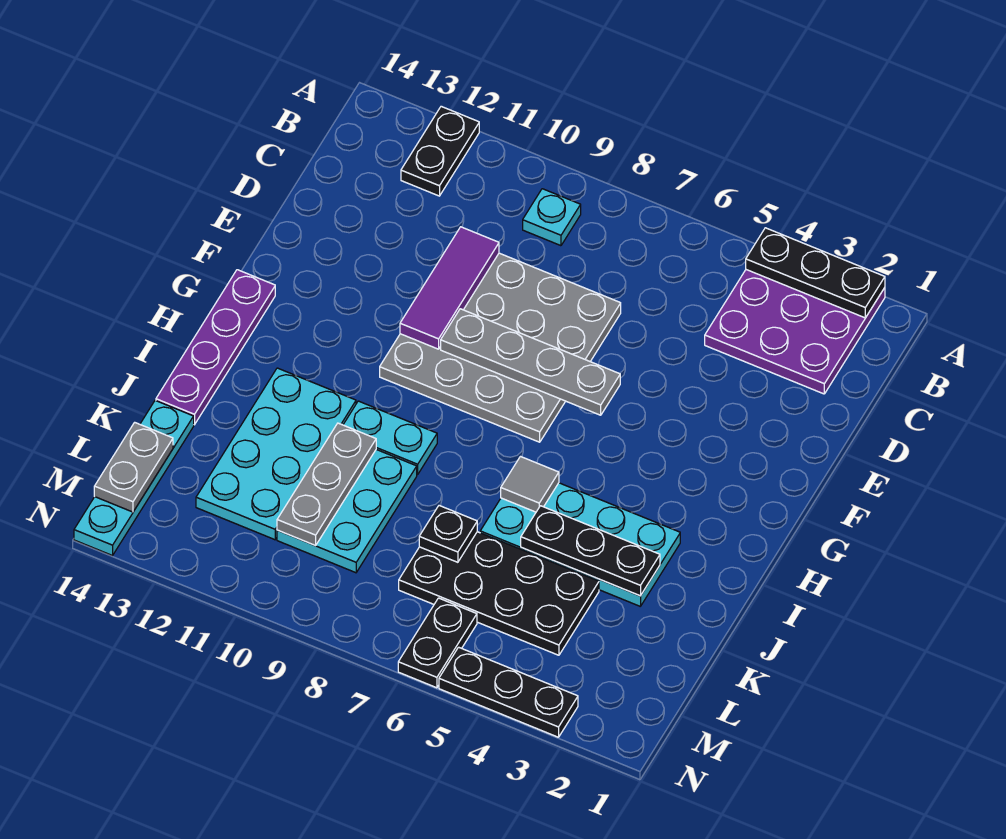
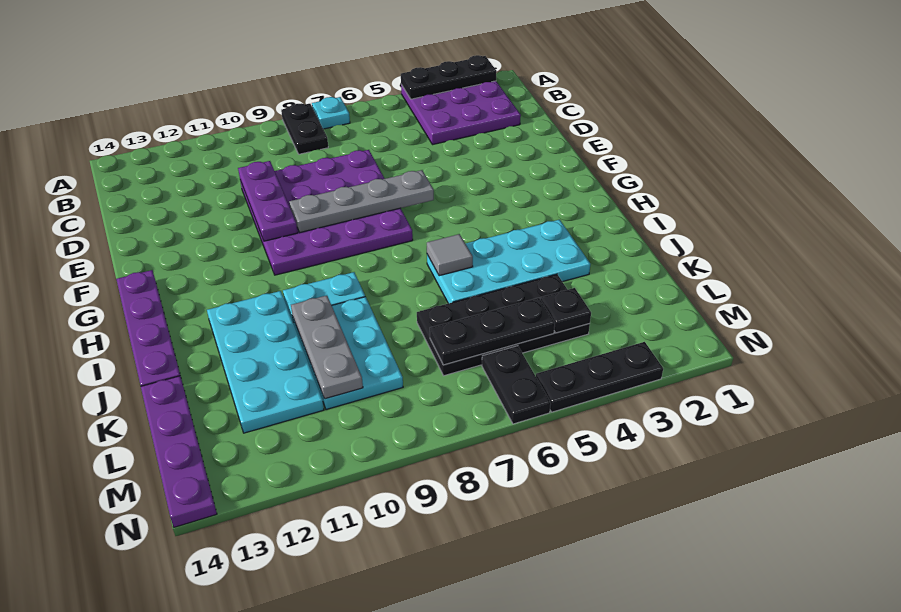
black plate A12:B12 level 1 -> black plate A8:B8 level 1
cyan plate B9 level 1 -> cyan plate A7 level 1
grey plate D7:G10 level 1 -> purple plate D7:G10 level 1
purple tile D10:F10 level 2 -> purple plate D10:F10 level 2
black plate J3:J5 level 2 -> black plate L5:L7 level 2
black plate K7 level 2 -> black plate L4 level 2
cyan plate K14:N14 level 1 -> purple plate K14:N14 level 1
grey plate L14:M14 level 2 -> none

